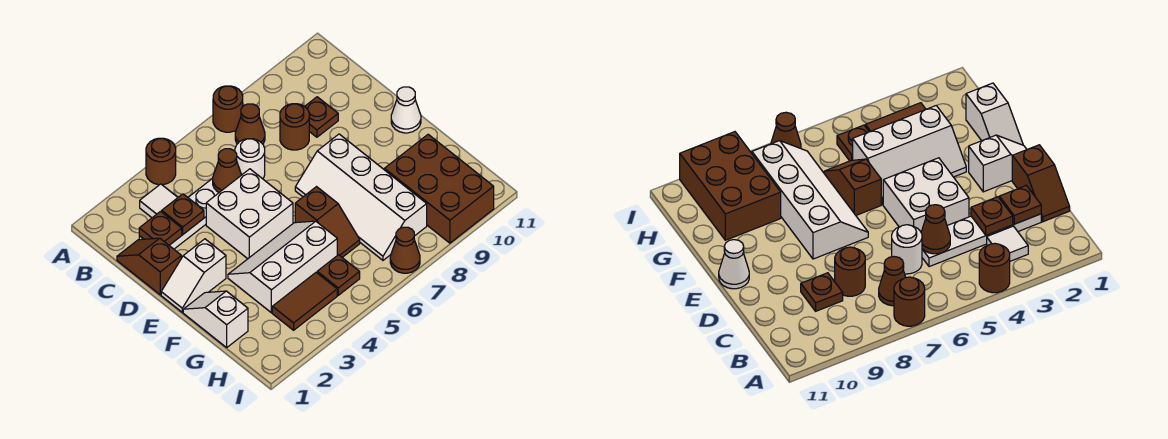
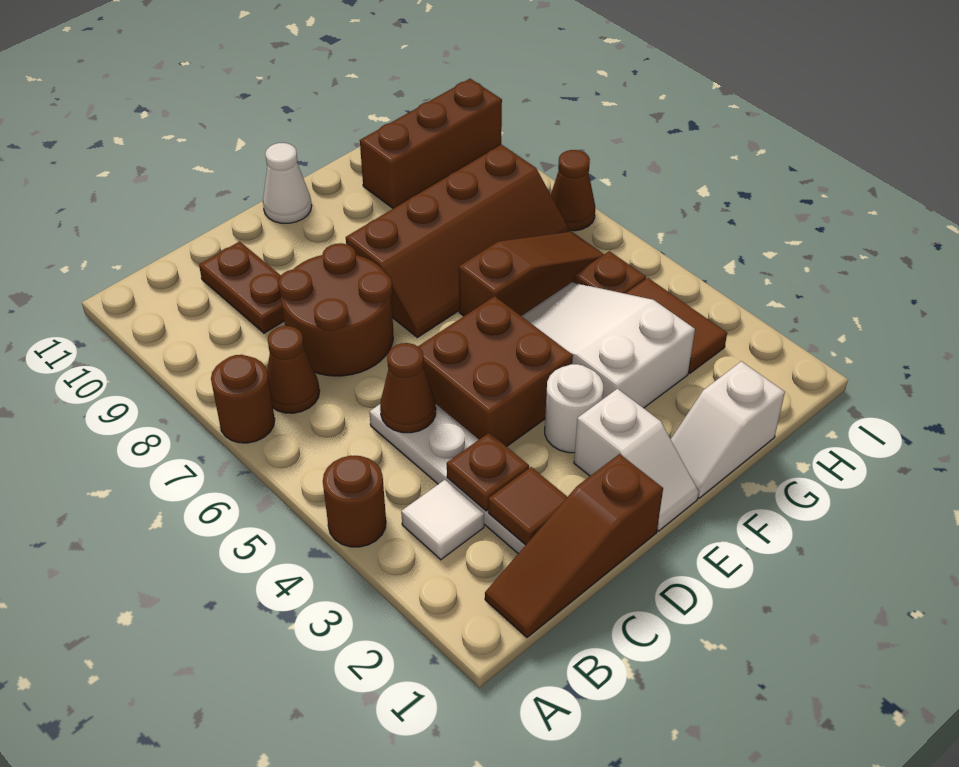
brown slope C1:D1 level 1 top D -> brown slope B1:D1 level 1 top D
brown plate C2 level 2 -> brown tile C2 level 2
white round brick C6 level 1 -> white round brick E3 level 1
brown round brick C8 level 1 -> brown round brick C7:D8 level 1
brown plate C9 level 1 -> brown plate C9:C10 level 1
white brick D4:E5 level 1 -> brown brick D4:E5 level 1
white slope E7:H8 level 1 top 8 -> brown slope E7:H8 level 1 top 8
white slope F3:G5 level 1 top G -> white slope F3:G5 level 1 top 3
brown slope F6:G6 level 1 top F -> brown slope F6:H6 level 1 top F
brown brick G9:I10 level 1 -> brown brick G10:I10 level 1

